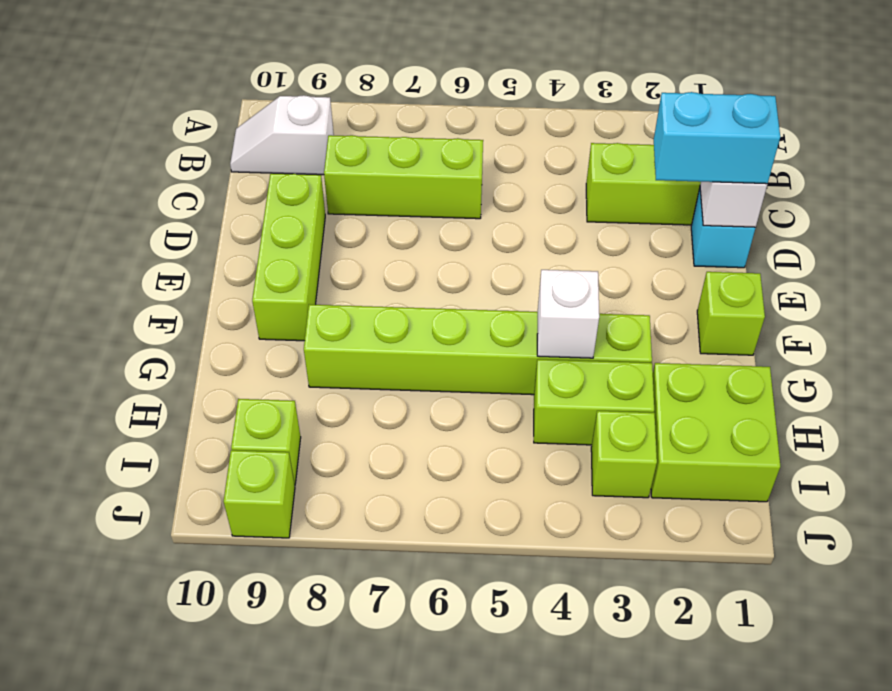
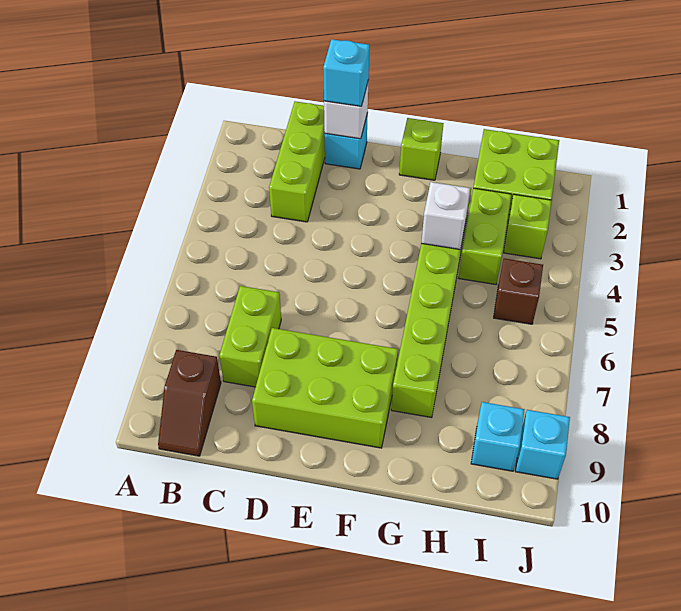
white slope B9:B10 level 1 top 9 -> brown slope B9:B10 level 1 top 9
lime brick C6:C8 level 1 -> lime brick C7:C8 level 1
cyan brick D1:D2 level 3 -> cyan brick D1 level 3
lime brick D9:F9 level 1 -> lime brick D8:F9 level 1
none -> brown brick I5 level 1
lime brick I9 level 1 -> cyan brick I9 level 1
lime brick J9 level 1 -> cyan brick J9 level 1

